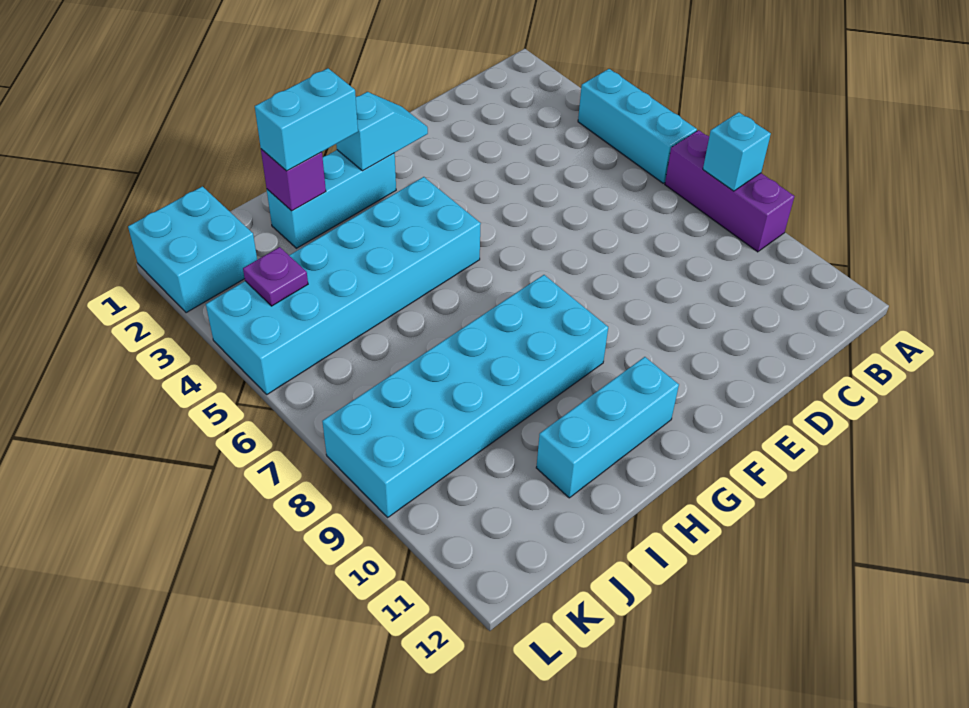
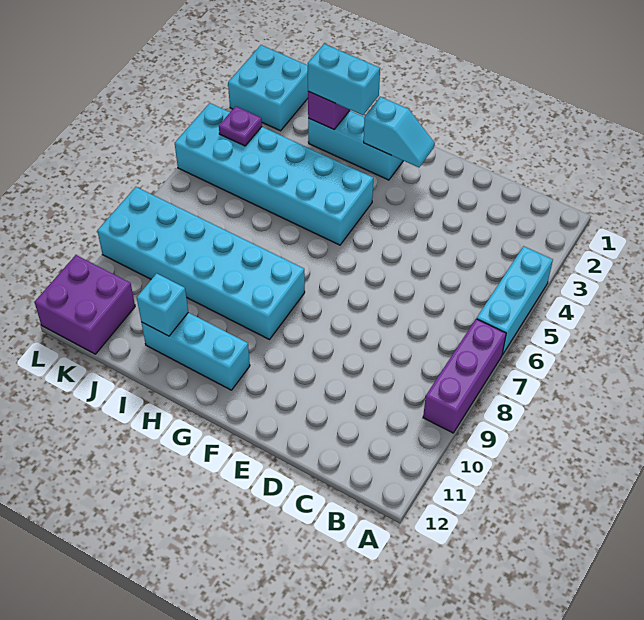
cyan brick A8 level 2 -> cyan brick I11 level 2
none -> purple brick K11:L12 level 1

